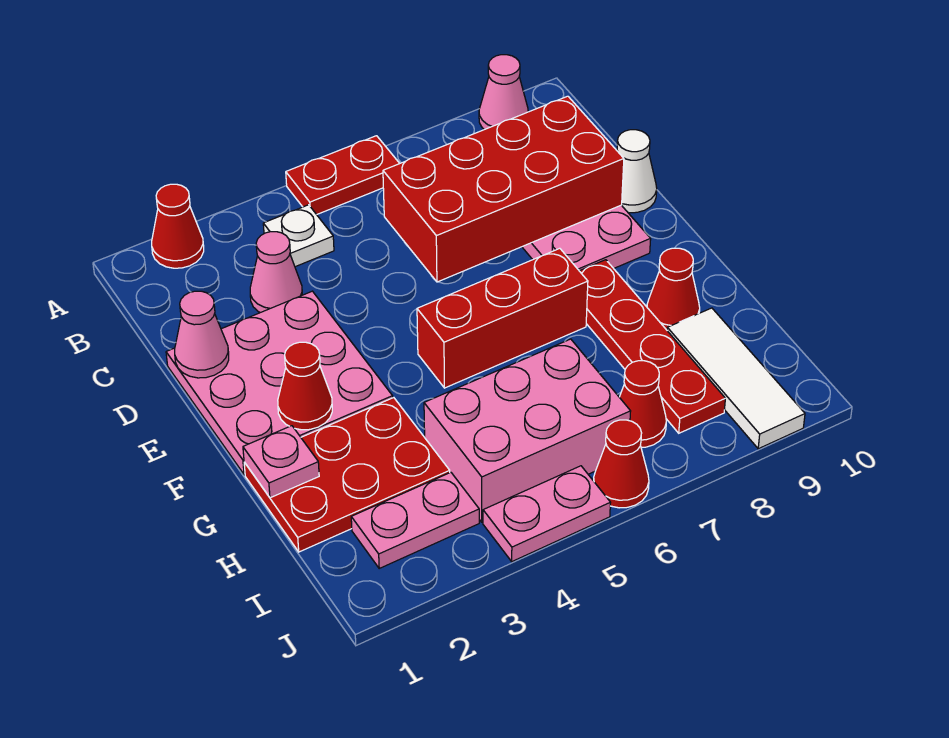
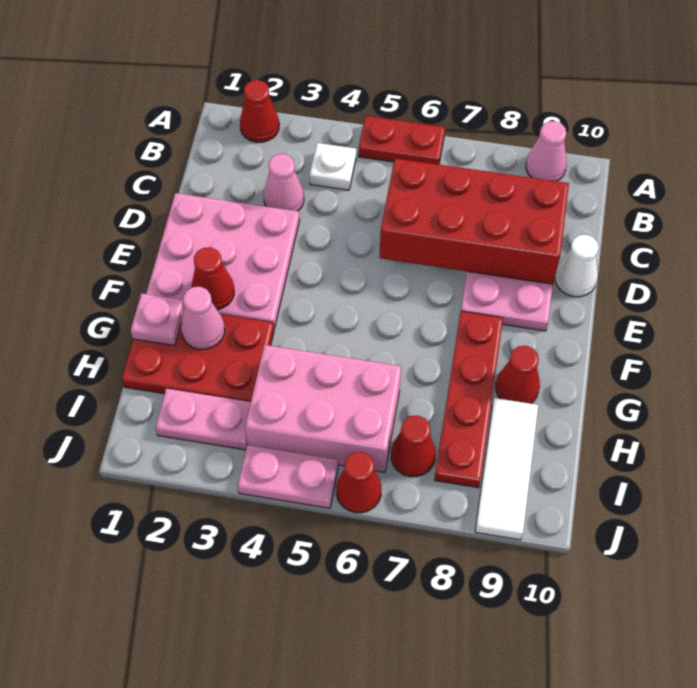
pink cone D1 level 2 -> pink cone G2 level 2
red brick F5:F7 level 1 -> none

